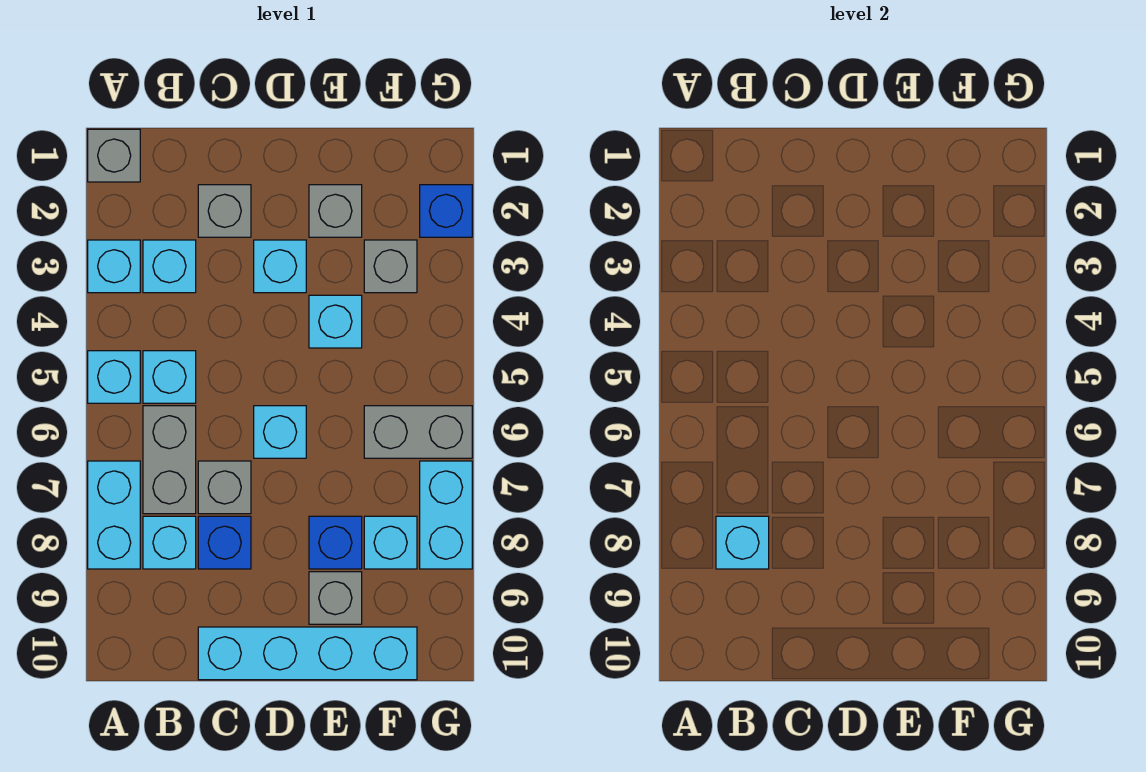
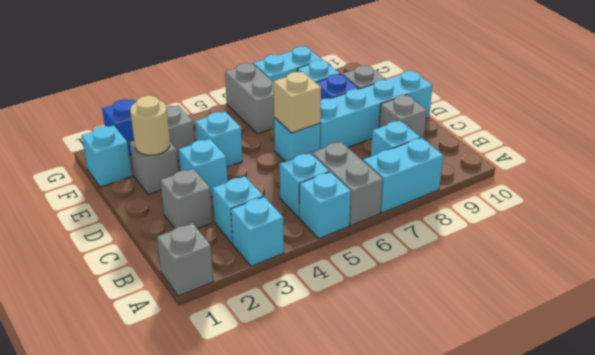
grey brick B6:B7 level 1 -> grey brick A6:B6 level 1
cyan brick B8 level 2 -> cyan brick F1 level 1
grey brick C7 level 1 -> grey brick C9 level 1
blue brick C8 level 1 -> none
cyan brick C10:F10 level 1 -> cyan brick D7:D10 level 1
none -> tan brick D6 level 2
none -> tan round brick E2 level 2

